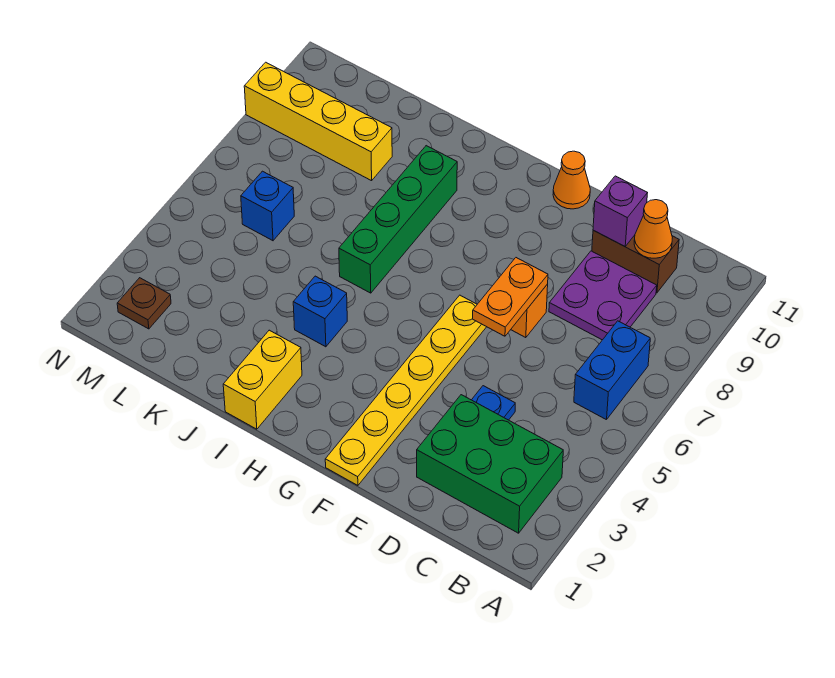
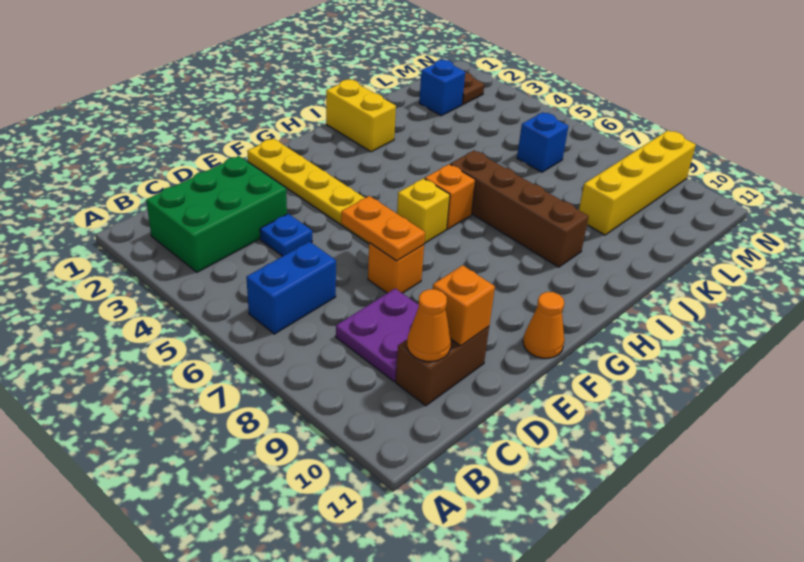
blue brick B6:B7 level 1 -> blue brick B6:C6 level 1
purple brick D10 level 2 -> orange brick D10 level 2
none -> yellow brick G6 level 1
none -> orange brick H6 level 1
blue brick I4 level 1 -> blue brick L2 level 1
green brick I6:I9 level 1 -> brown brick I6:I9 level 1

